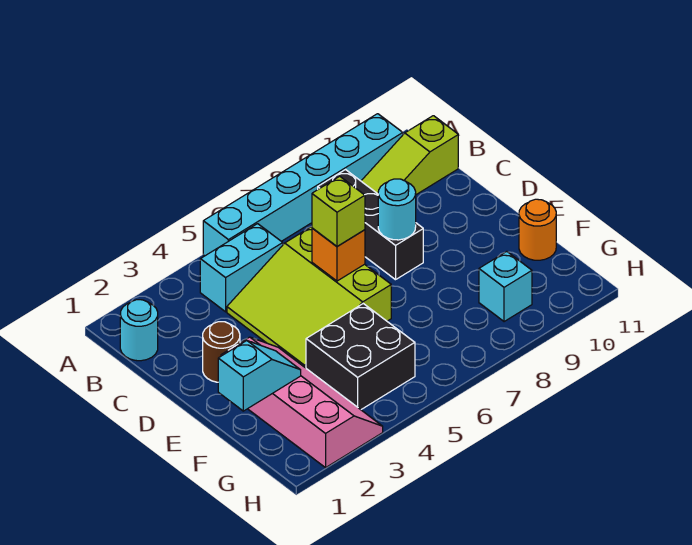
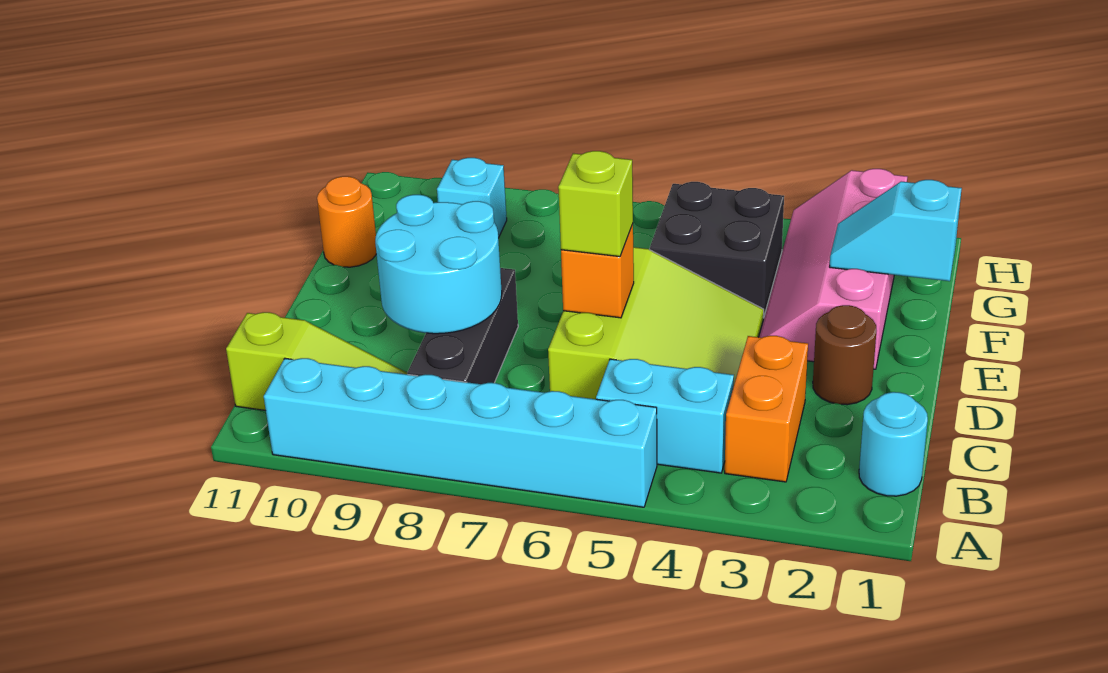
none -> orange brick B3:C3 level 1
cyan round brick D8 level 2 -> cyan round brick C8:D9 level 2

